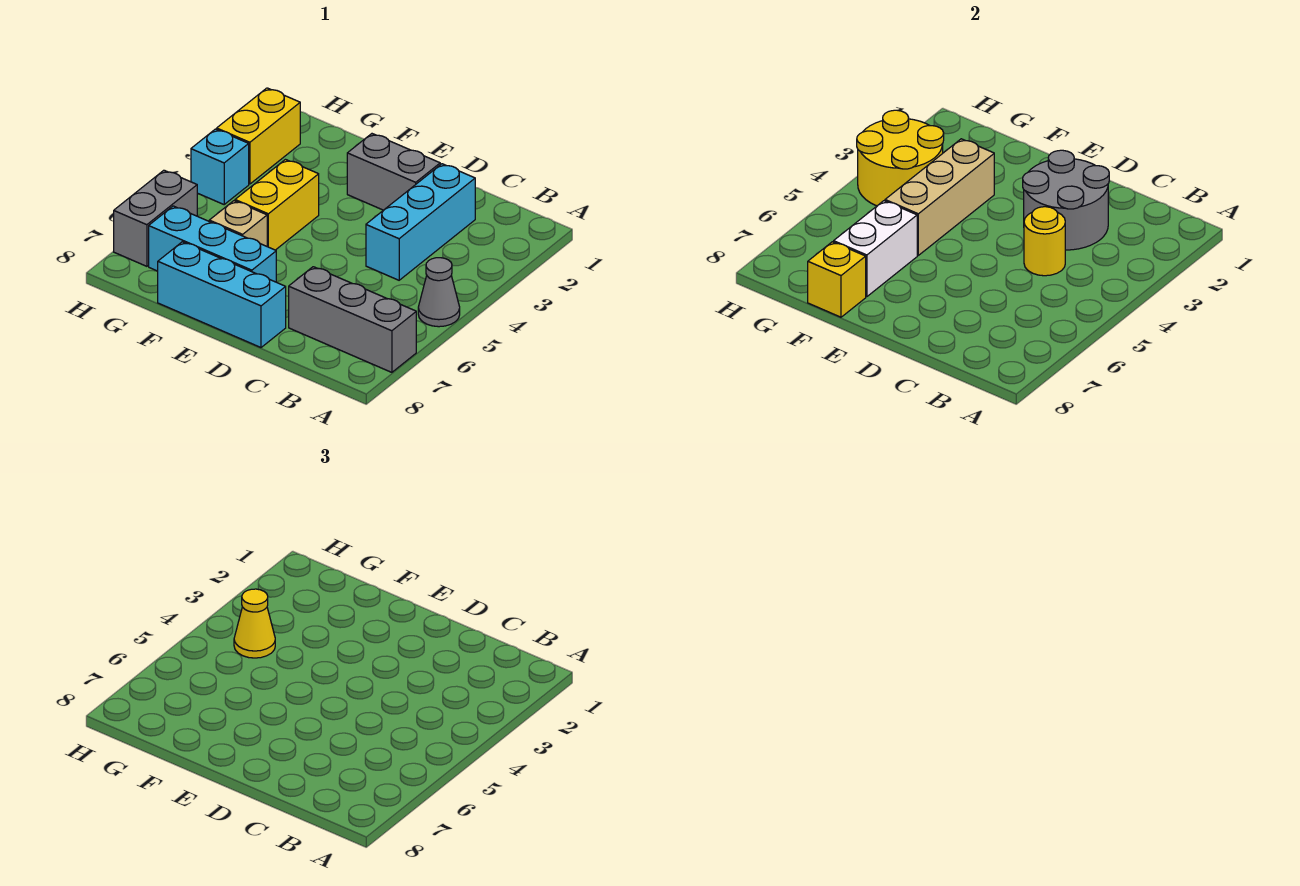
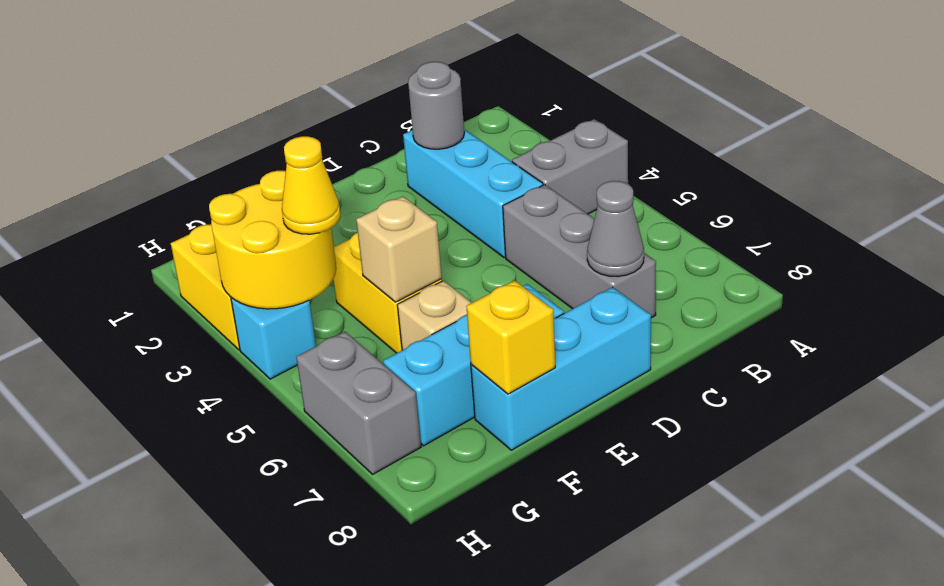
grey cone A5 level 1 -> grey cone C7 level 2
grey brick A7:C7 level 1 -> grey brick C5:C7 level 1
grey round brick C2:D3 level 2 -> grey round brick C2 level 2
yellow round brick C4 level 2 -> none
grey brick D2:E2 level 1 -> grey brick A4:B4 level 1
tan brick F3:F5 level 2 -> tan brick F5 level 2
white brick F6:F7 level 2 -> none

